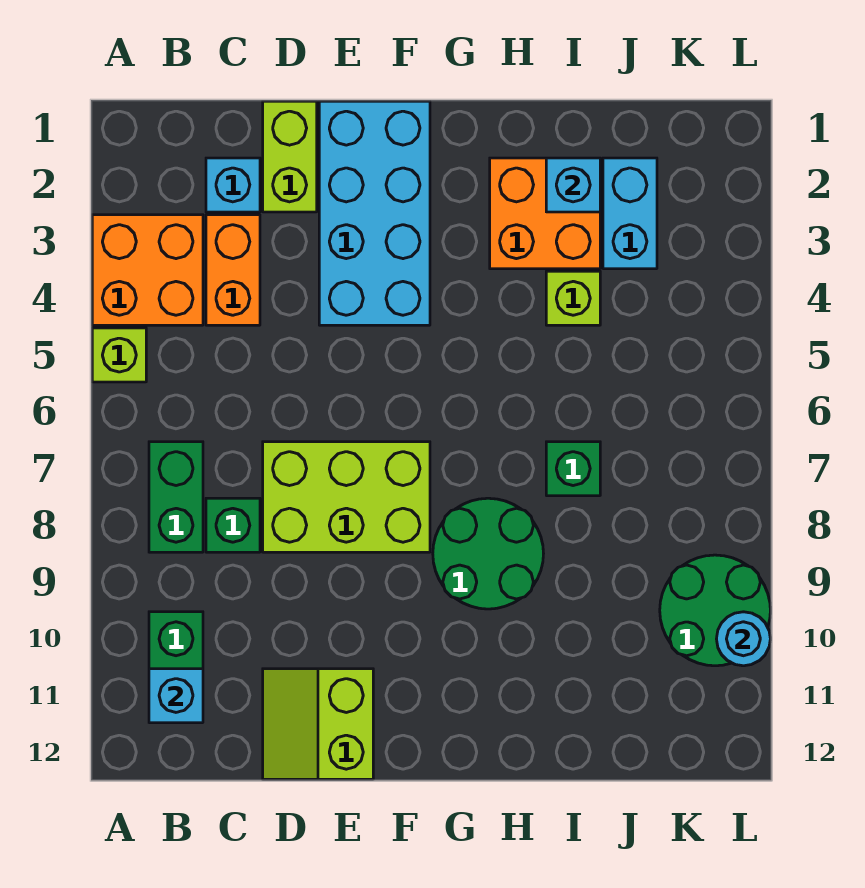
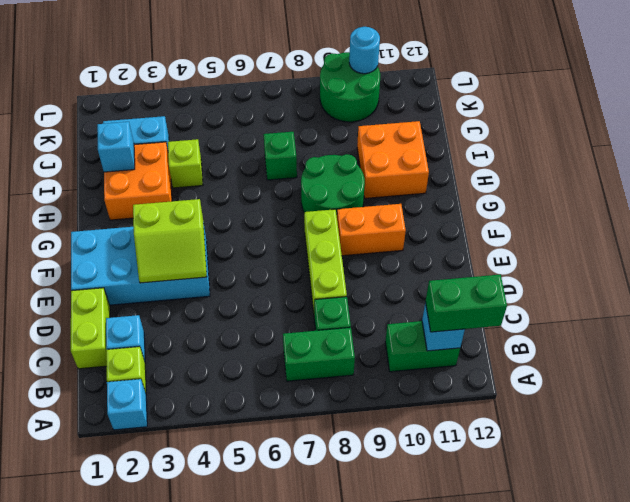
none -> cyan brick A2 level 1
orange brick A3:B4 level 1 -> orange brick H10:I11 level 1
lime brick A5 level 1 -> lime brick B2 level 1
none -> green brick B11:B12 level 3
orange brick C3:C4 level 1 -> orange brick F9:F10 level 1
lime brick D1:D2 level 1 -> lime brick C1:D1 level 1
lime brick D7:F8 level 1 -> lime brick D8:F8 level 1
lime slope D11:E12 level 1 top E -> lime slope E3:F4 level 2 top F

